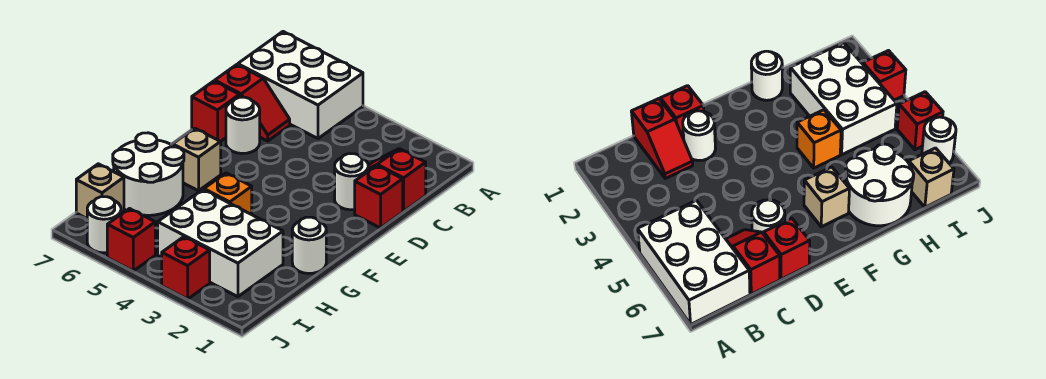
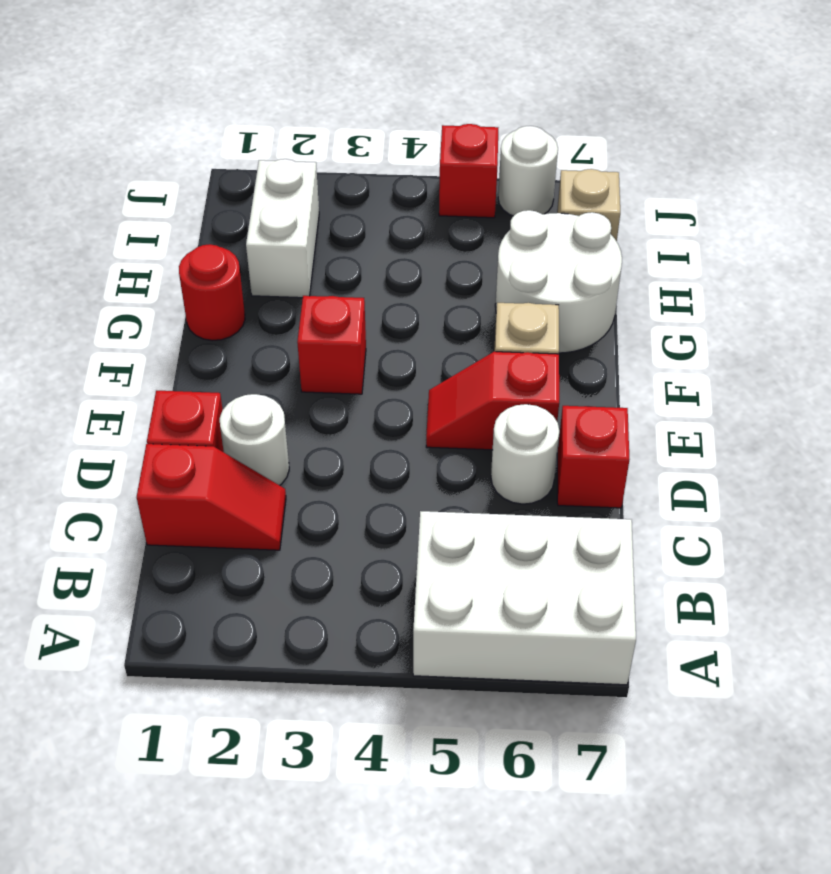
red slope C6:C7 level 1 top 7 -> red slope E5:E6 level 1 top 6
white round brick G1 level 1 -> red round brick G1 level 1
orange brick G4 level 1 -> none
white brick H2:I4 level 1 -> white brick H2:I2 level 1
red brick J3 level 1 -> red brick F3 level 1

